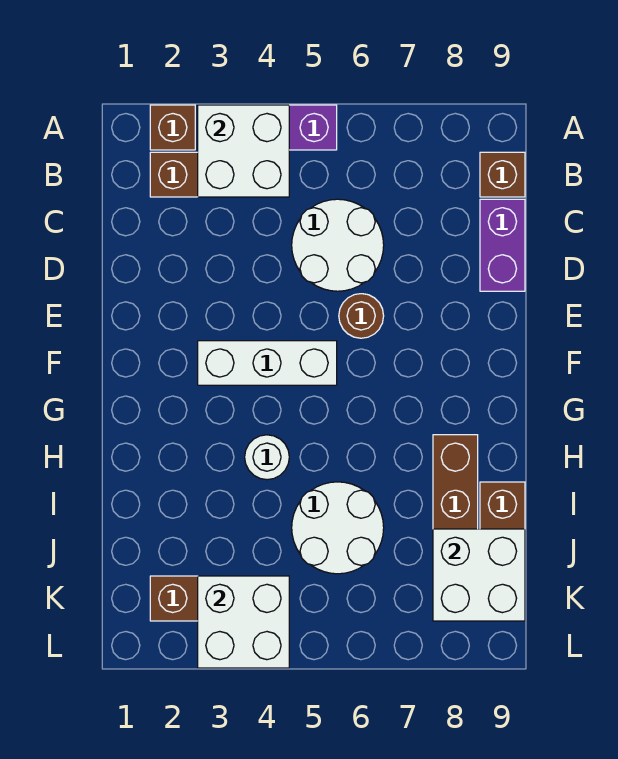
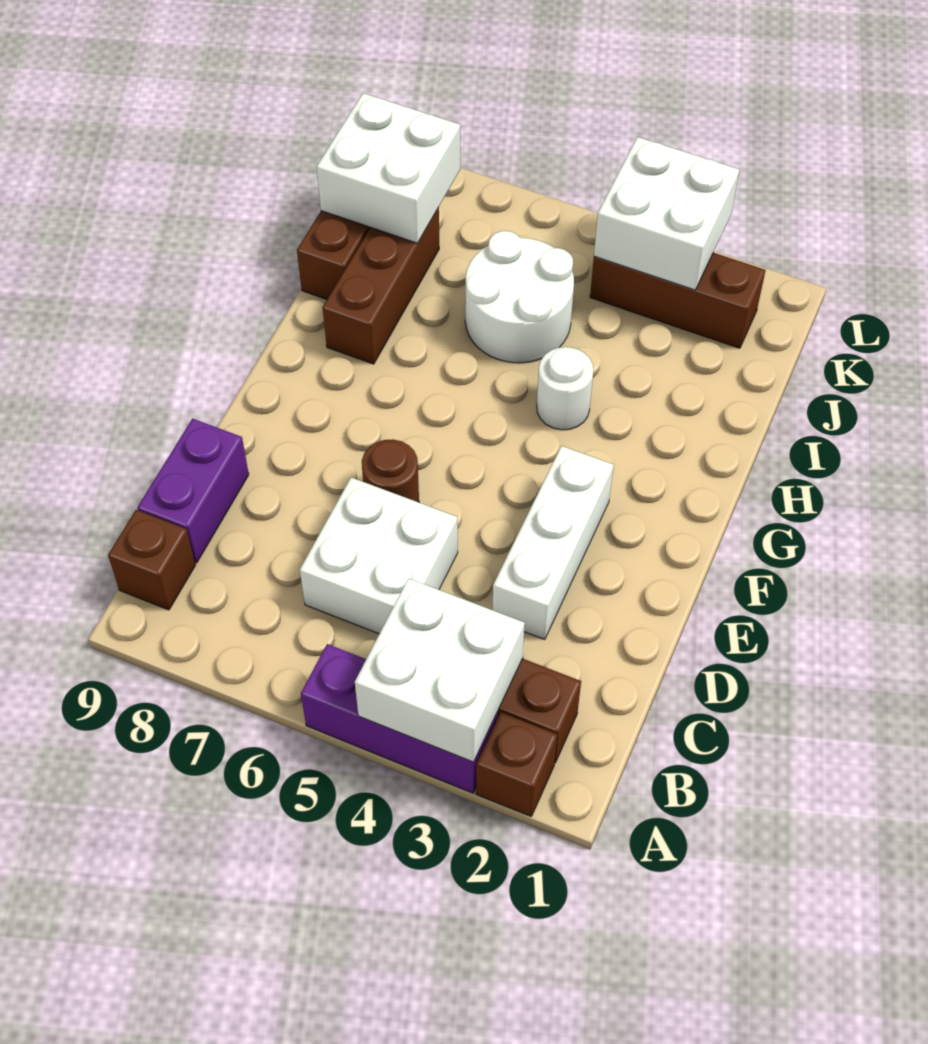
white round brick C5:D6 level 1 -> white brick C5:D6 level 1
white brick F3:F5 level 1 -> white brick D3:F3 level 1

